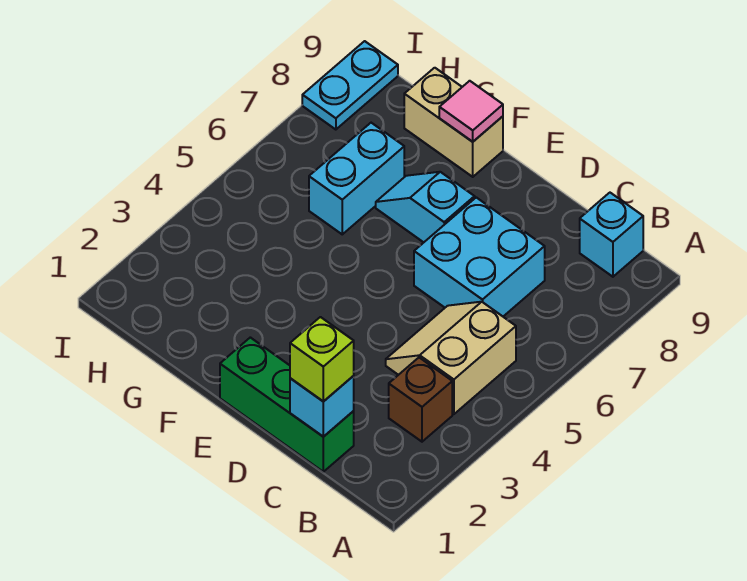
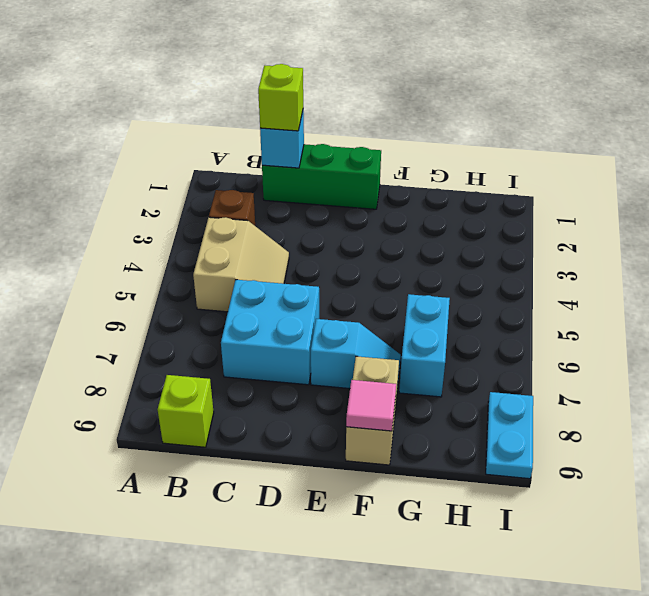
cyan brick B9 level 1 -> lime brick B9 level 1
tan brick F9:G9 level 1 -> tan brick F8:F9 level 1

